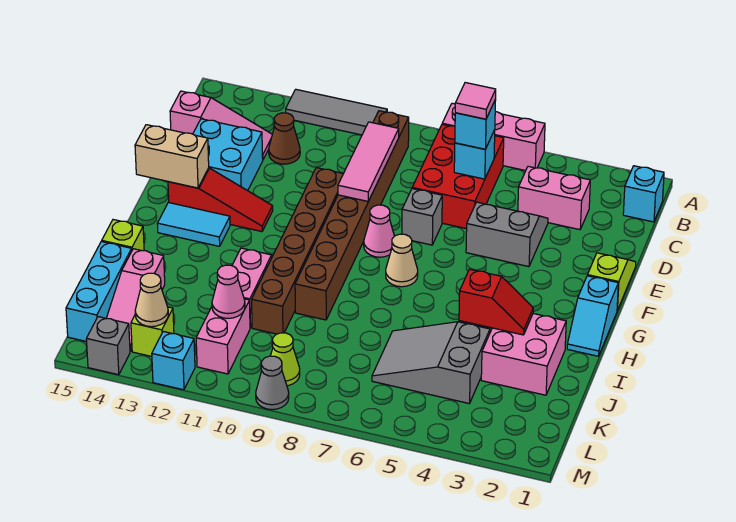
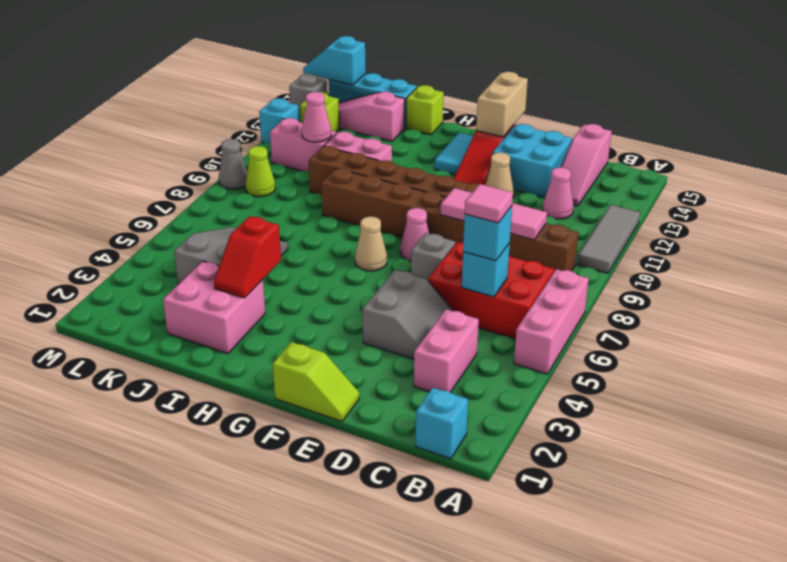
brown cone C12 level 1 -> pink cone C12 level 1
cyan slope G1:H1 level 1 top G -> cyan slope L15:M15 level 2 top L
tan cone L13 level 2 -> tan cone E12 level 1

